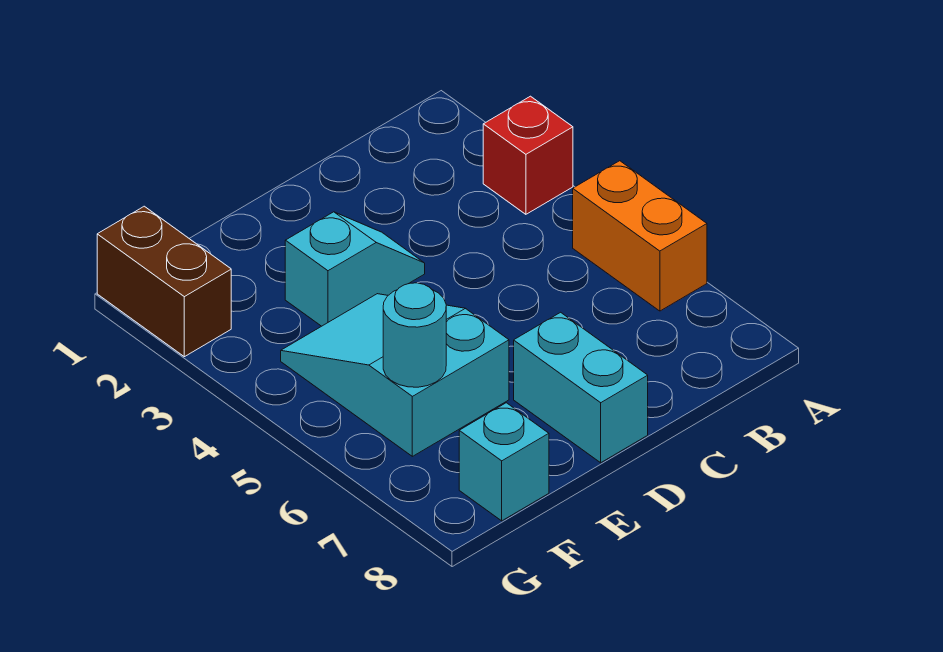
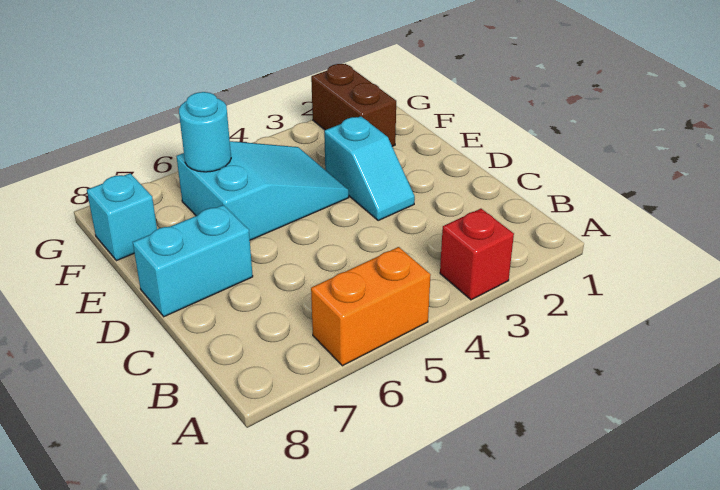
brown brick G1:G2 level 1 -> brown brick F2:G2 level 1

